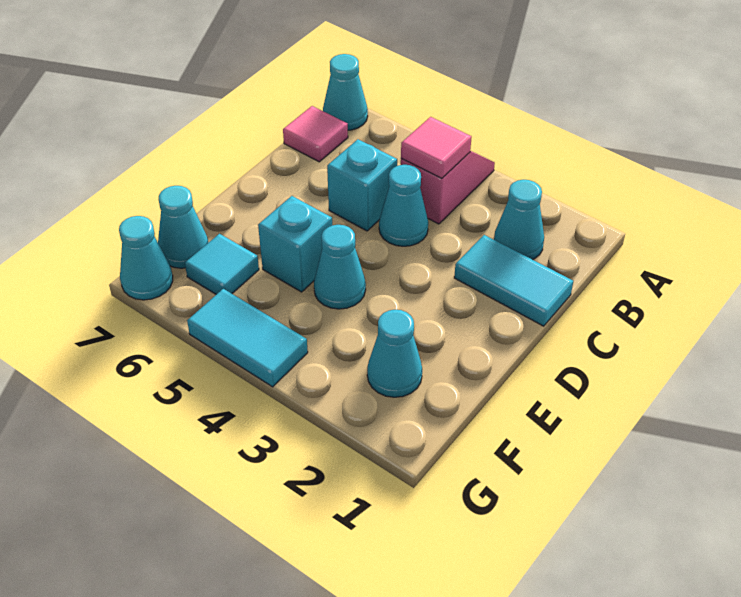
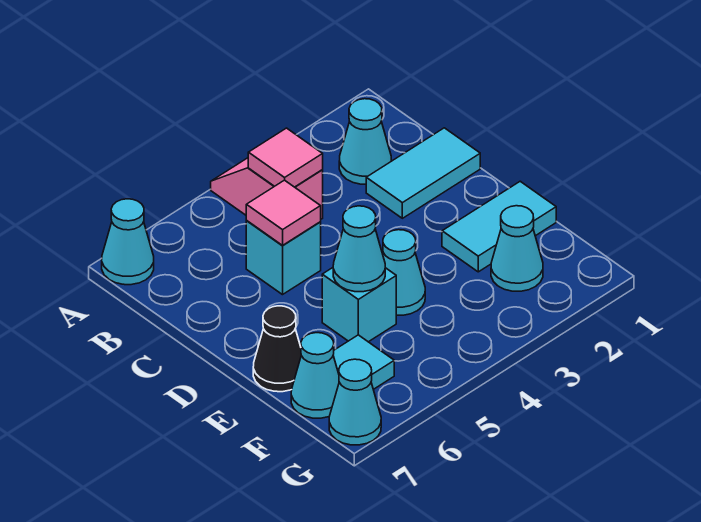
pink tile B7 level 1 -> pink tile C5 level 2
cyan cone C4 level 1 -> cyan cone E5 level 2
none -> black cone E7 level 1
cyan tile G4:G5 level 1 -> cyan tile E1:E2 level 1

